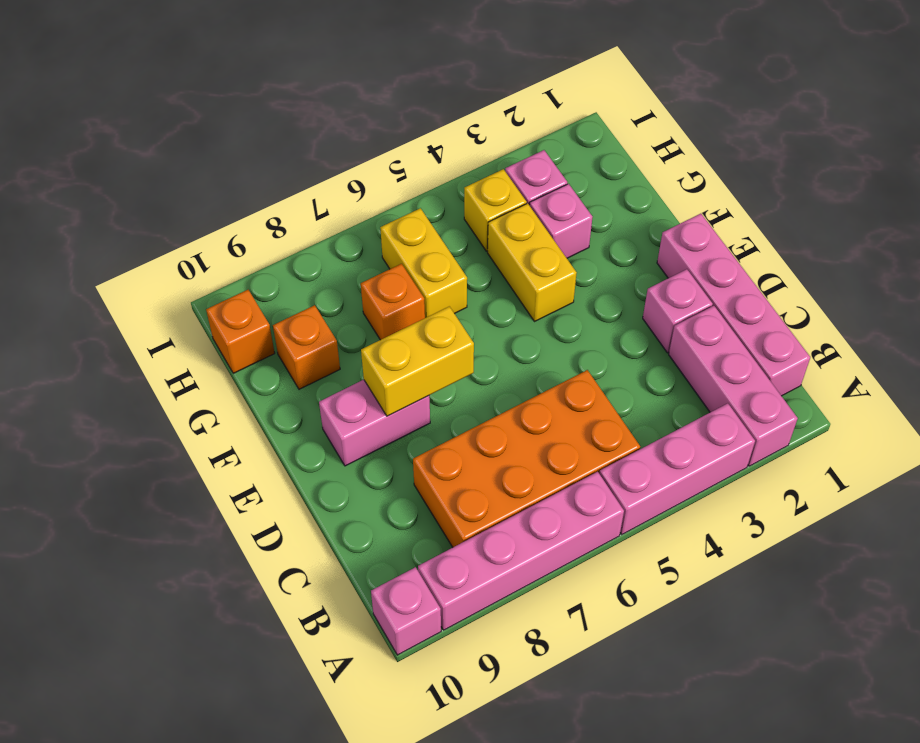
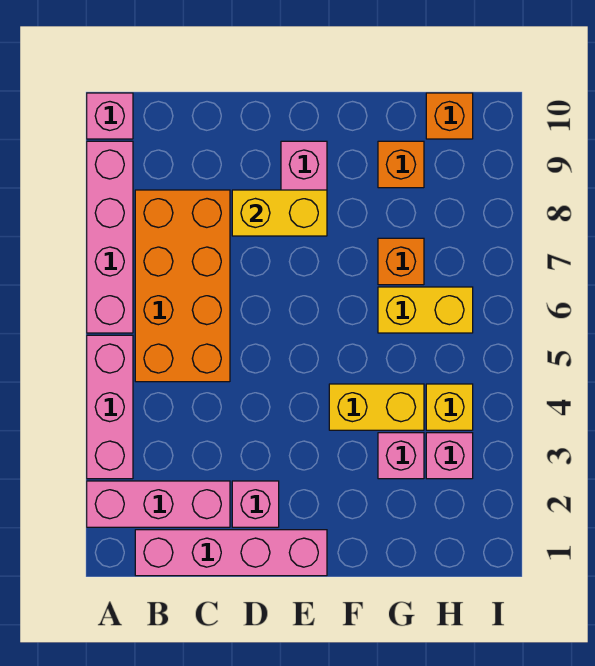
yellow brick E7:E8 level 2 -> yellow brick D8:E8 level 2

